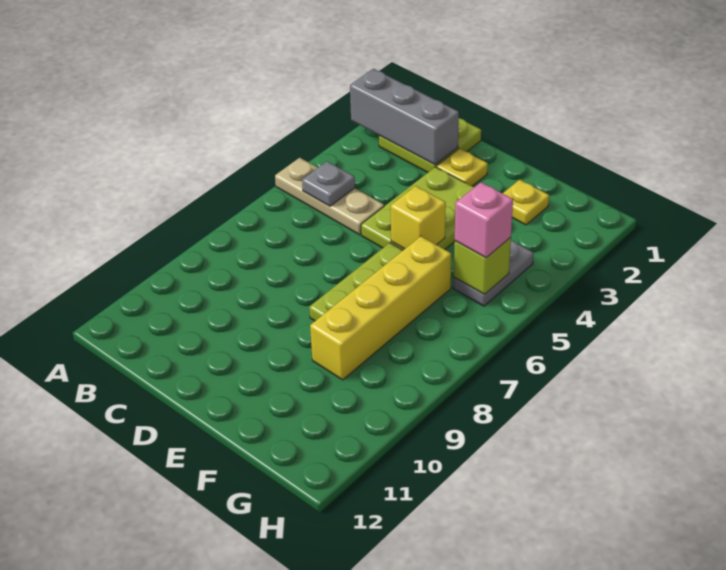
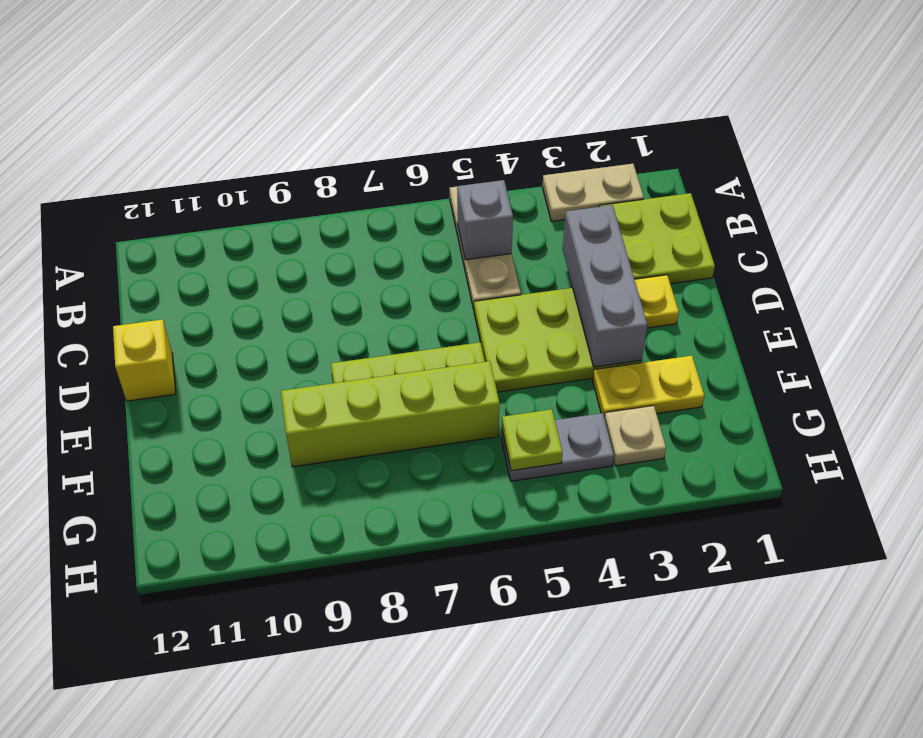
none -> tan plate A2:A3 level 1
grey brick A2:C2 level 2 -> grey brick C3:E3 level 2
grey plate B5 level 2 -> grey brick B5 level 2
yellow brick E5 level 2 -> yellow brick D12 level 1
yellow plate F2 level 1 -> yellow plate F2:F3 level 1
yellow brick F6:F9 level 1 -> lime brick F6:F9 level 1
none -> tan plate G3 level 1
lime brick G5 level 2 -> lime plate G5 level 2
pink brick G5 level 3 -> none

